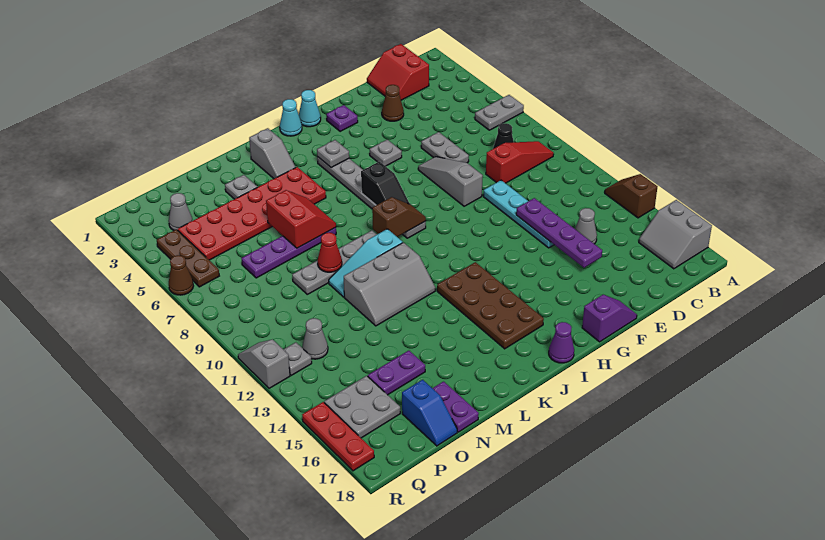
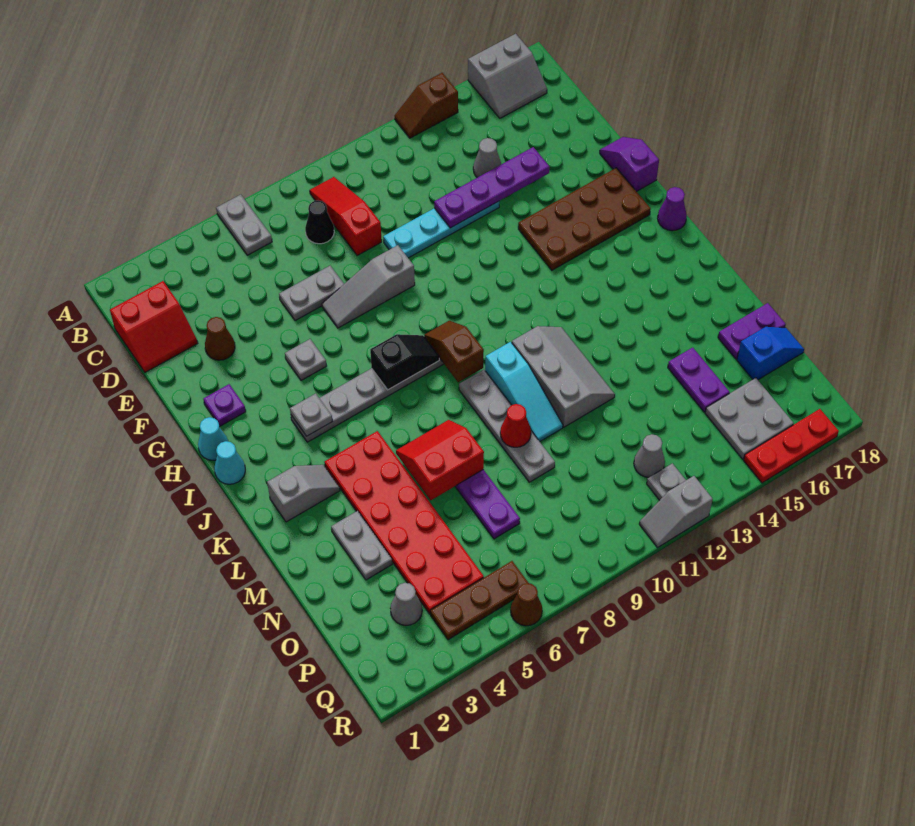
brown plate I13:J16 level 1 -> brown plate G14:H17 level 1
grey plate M3 level 1 -> grey plate M3:N3 level 1

